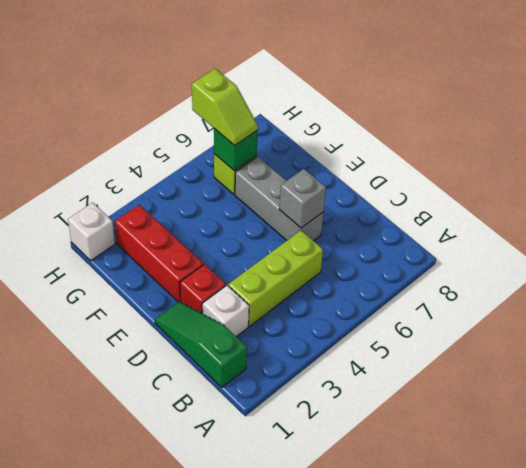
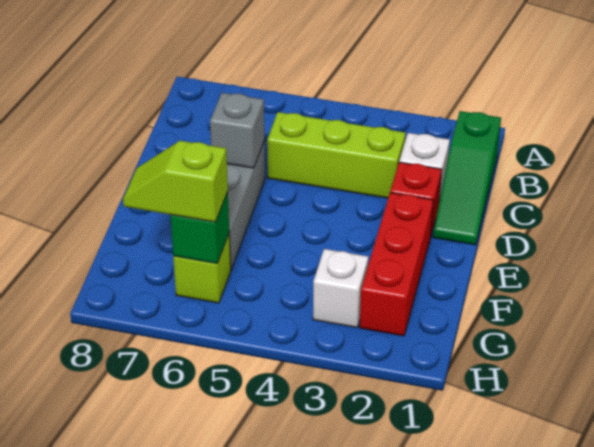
lime slope G6:H6 level 3 top H -> lime slope G6:G7 level 3 top 6
white brick H1 level 1 -> white brick G3 level 1

